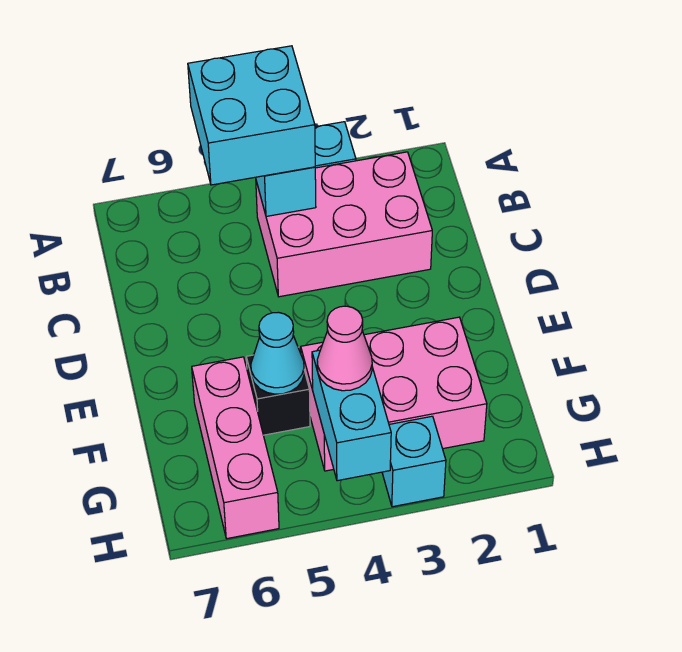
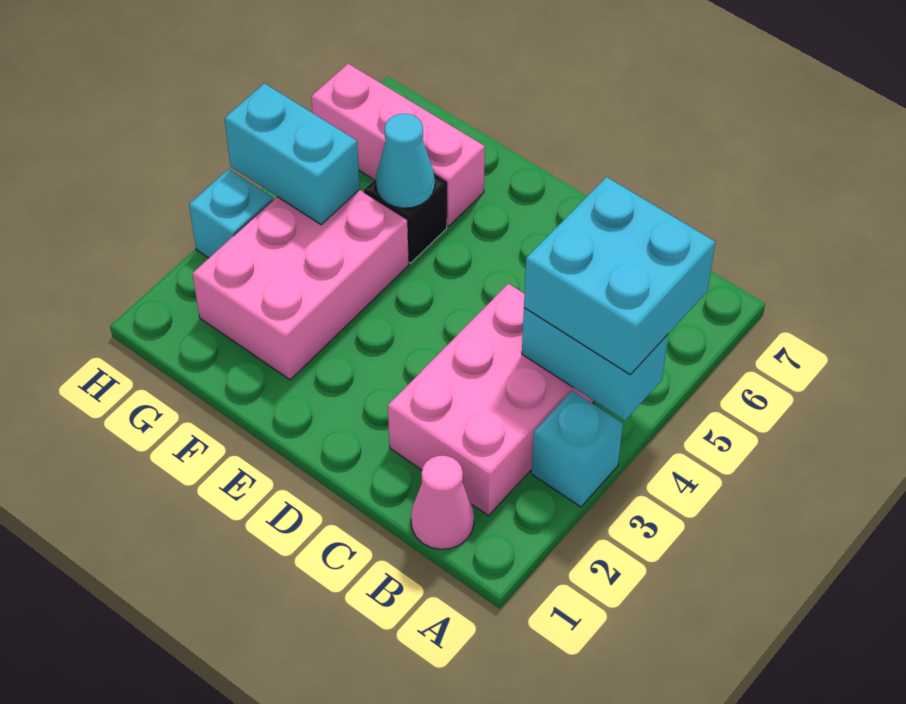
pink cone G4 level 3 -> pink cone B1 level 1

